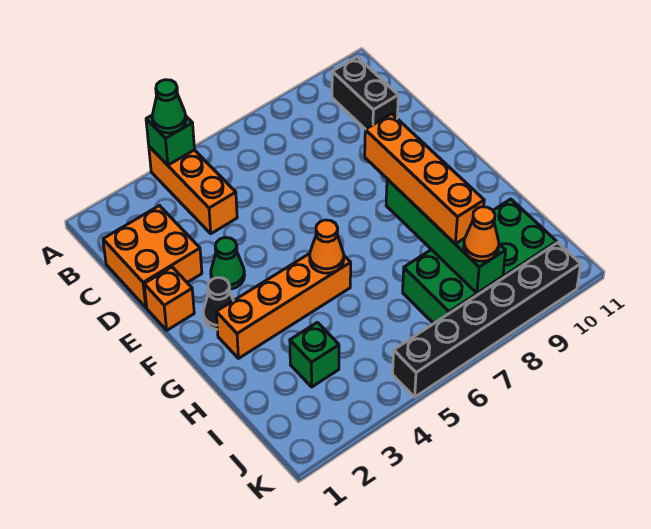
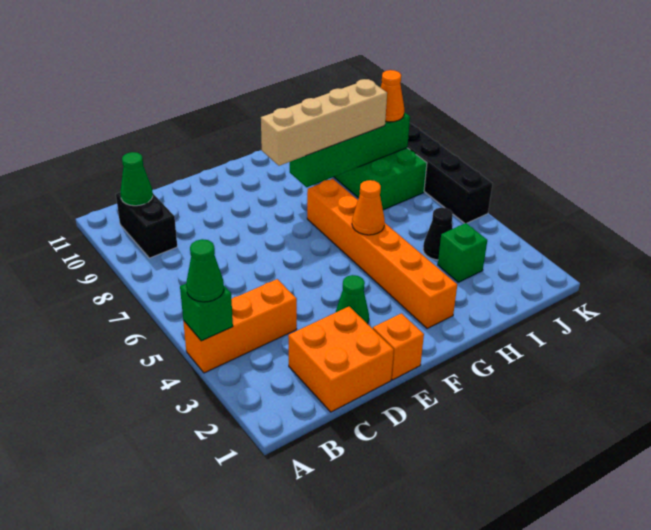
black brick B10:C10 level 1 -> black brick B9:B10 level 1
none -> green cone B10 level 2
black cone F2 level 1 -> black cone I4 level 1
orange brick F8:I8 level 3 -> tan brick F8:I8 level 3
orange brick G2:G5 level 1 -> orange brick G2:G7 level 1

